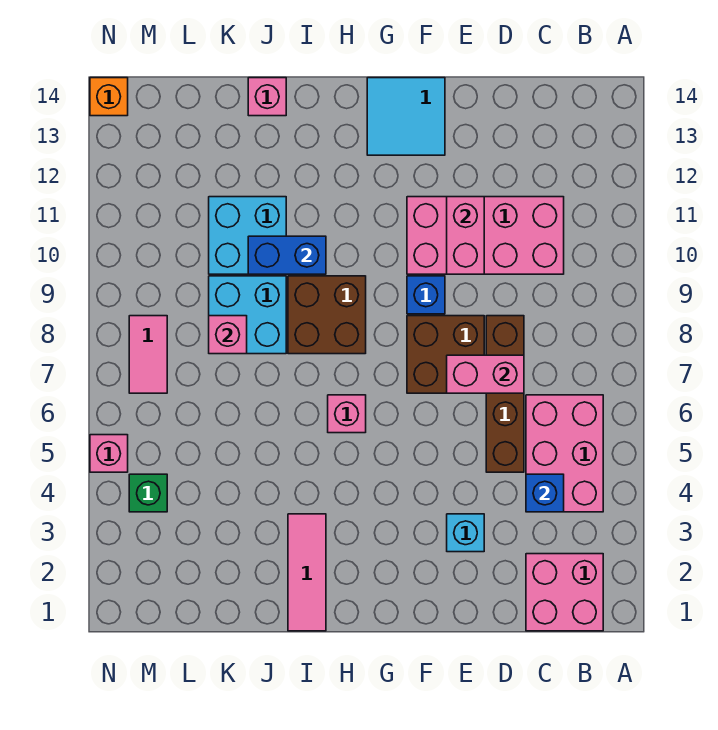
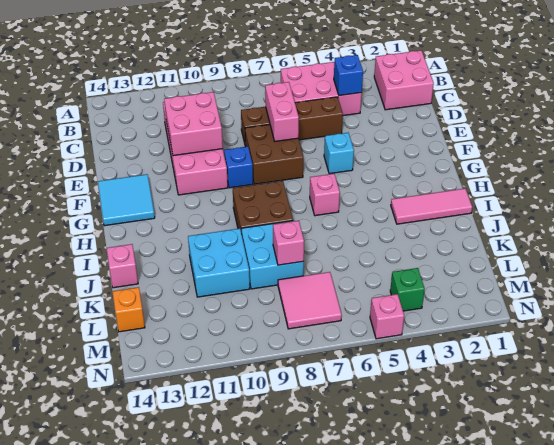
cyan brick E3 level 1 -> cyan brick F5 level 1
pink brick E10:E11 level 2 -> pink brick D10:E11 level 2
blue brick I10:J10 level 2 -> none
pink tile M7:M8 level 1 -> pink tile L7:M8 level 1
orange brick N14 level 1 -> orange brick L14 level 1

